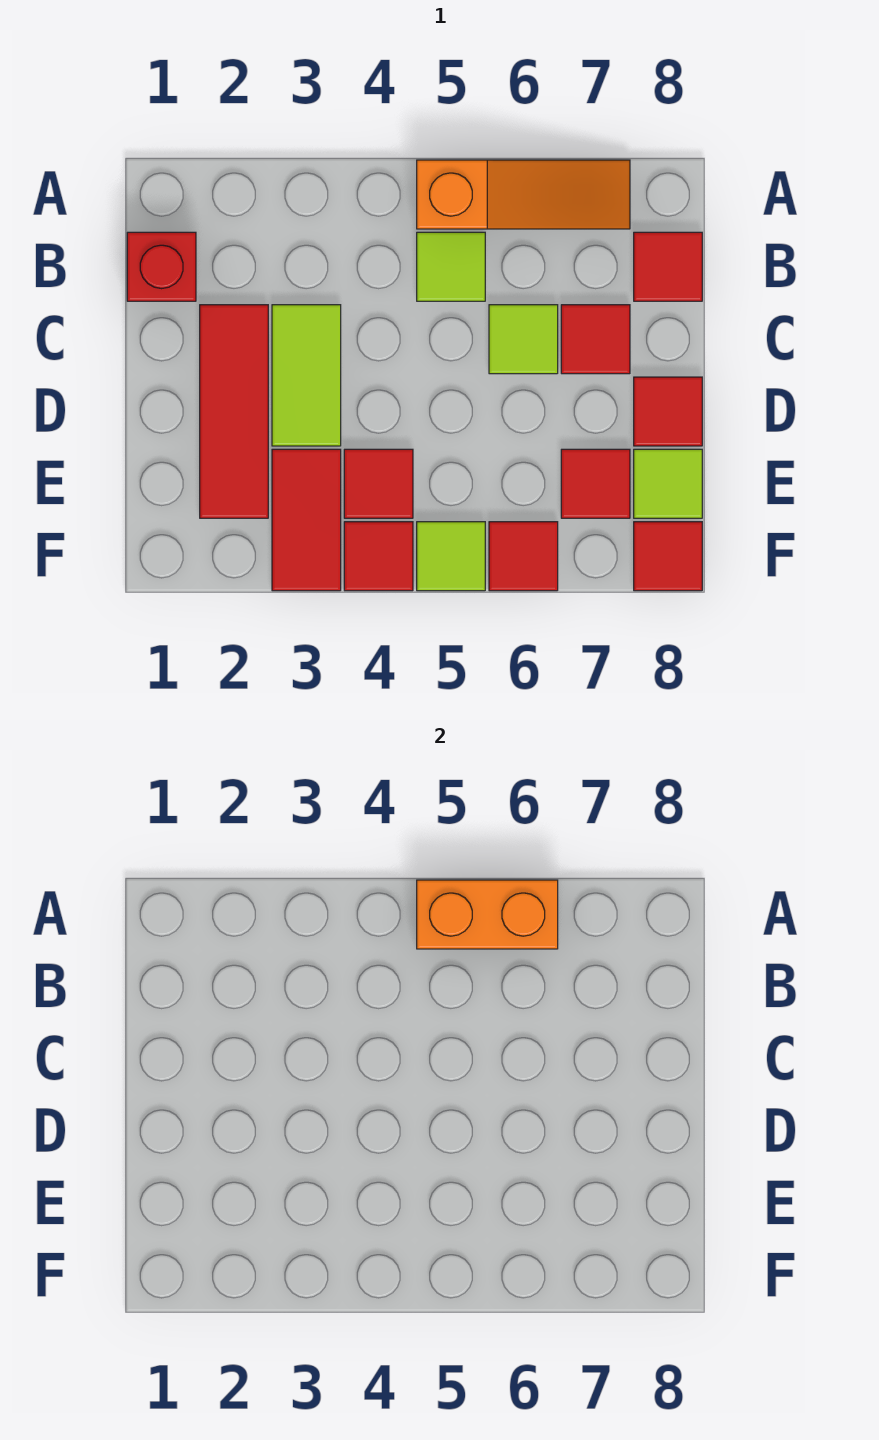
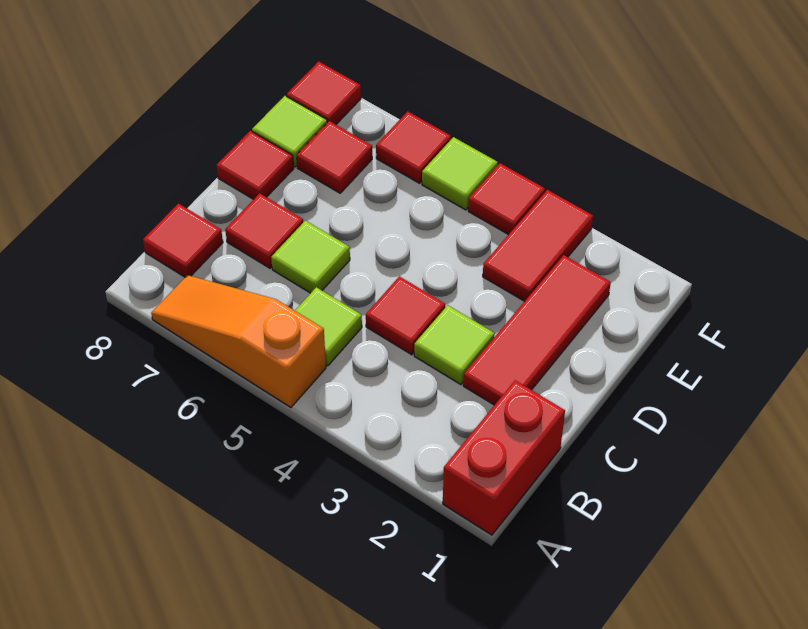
orange brick A5:A6 level 2 -> none
red brick B1 level 1 -> red brick A1:B1 level 1
lime tile C3:D3 level 1 -> lime tile C3 level 1
red tile E4 level 1 -> red tile C4 level 1

